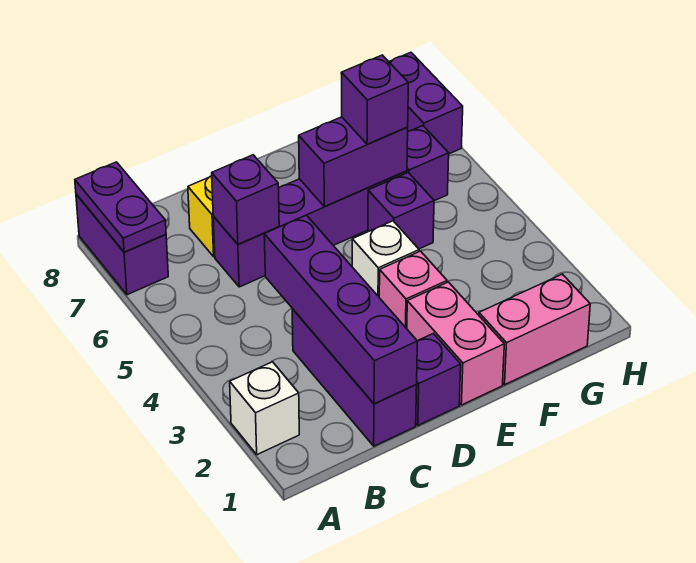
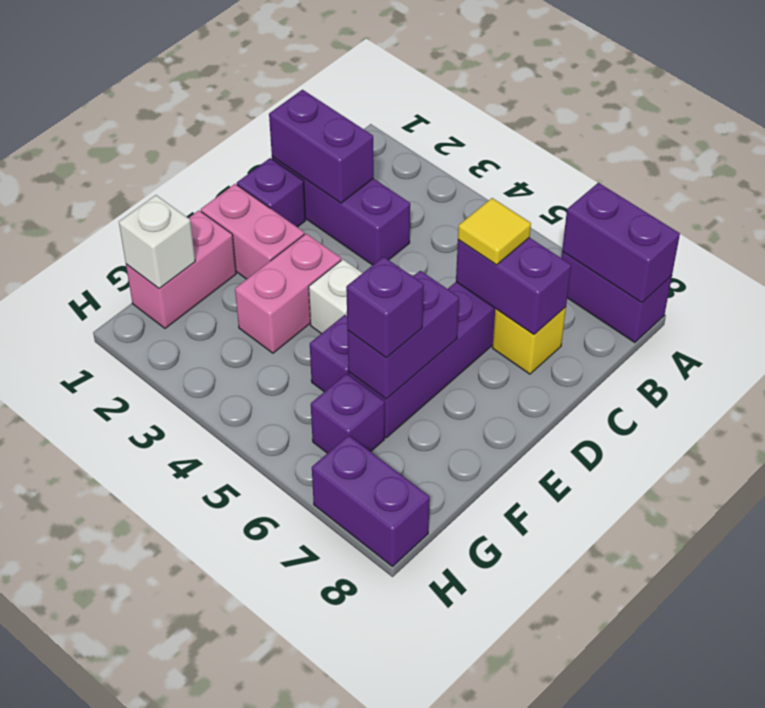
white brick A2 level 1 -> white brick G1 level 2
purple plate A7:A8 level 2 -> purple brick A7:A8 level 2
purple brick C1:C4 level 2 -> purple brick C1:C2 level 2
purple brick C6 level 2 -> purple brick C6:C7 level 2
none -> yellow tile C6 level 3
pink brick E3 level 1 -> pink brick E3:F3 level 1

